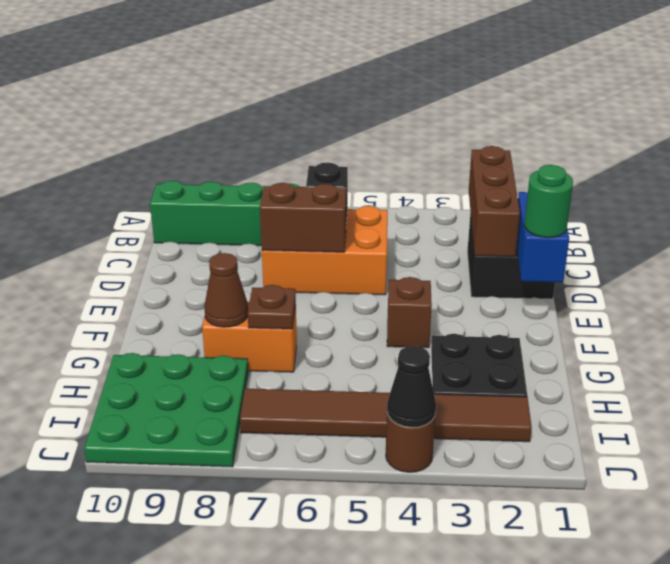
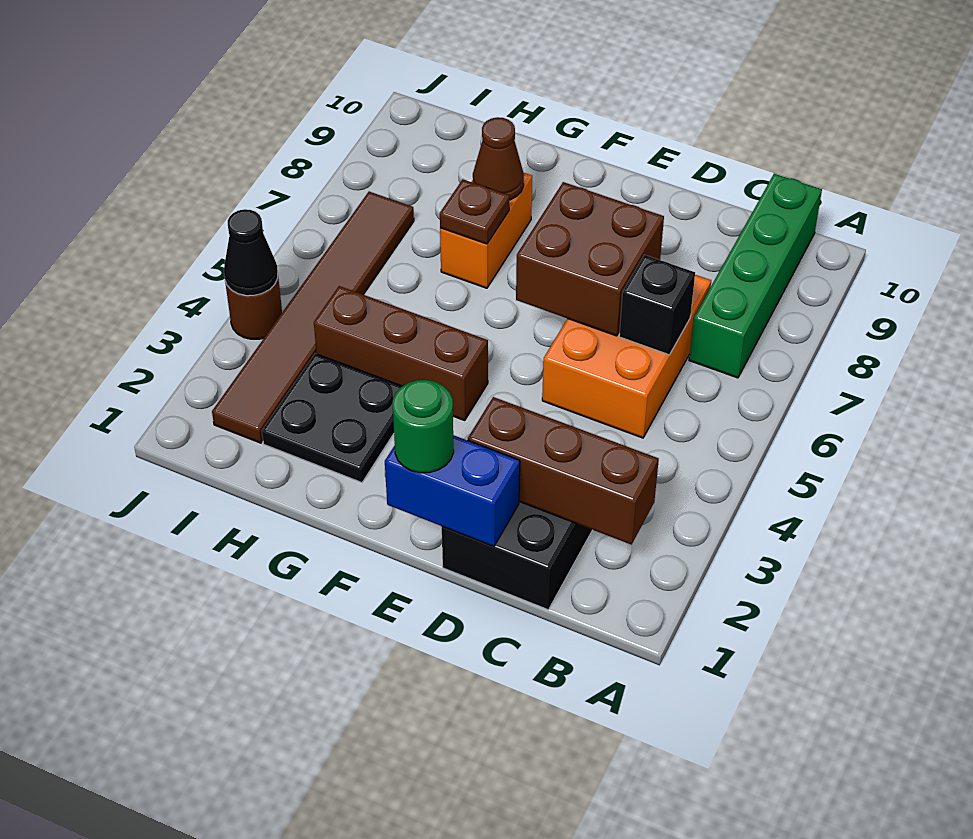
brown brick D6:D7 level 2 -> brown brick D6:E7 level 2
brown brick F4 level 1 -> brown brick F4:H4 level 1
green plate H8:J10 level 1 -> none

